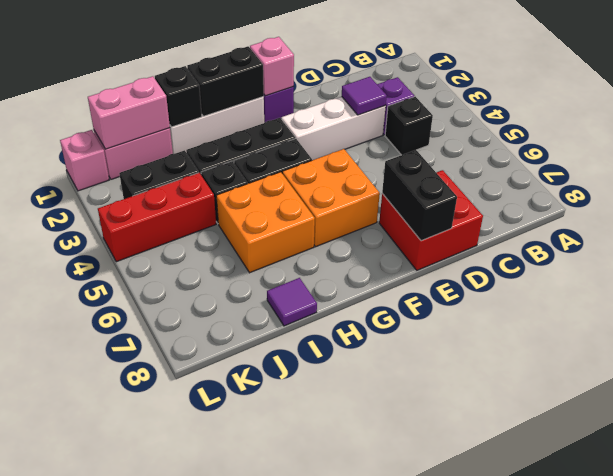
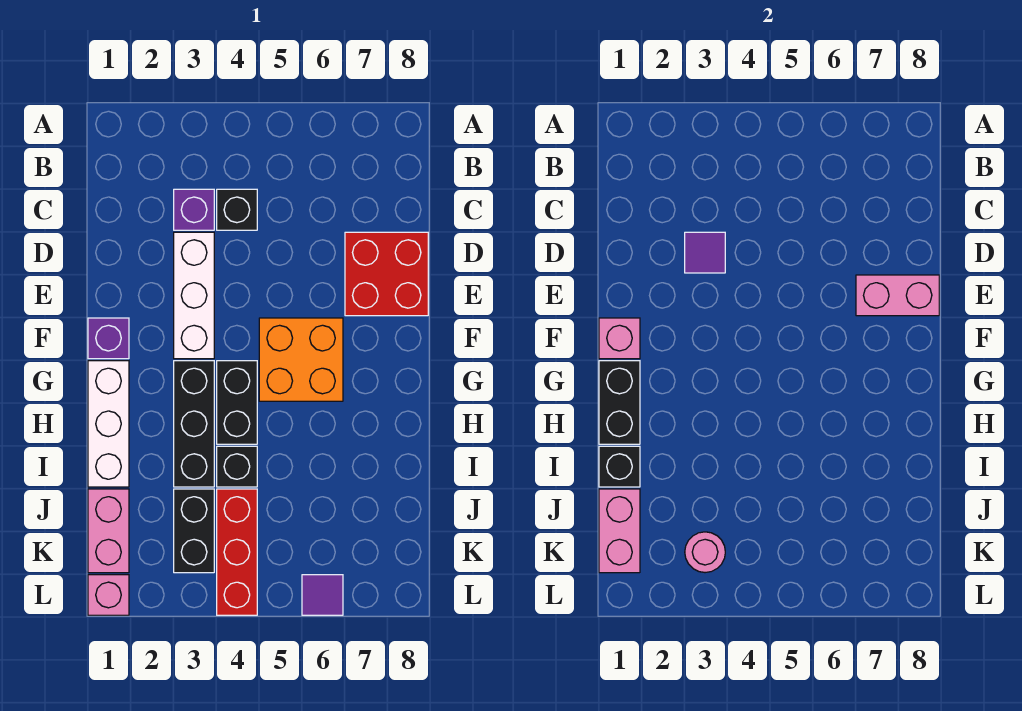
black brick E7:E8 level 2 -> pink brick E7:E8 level 2
orange brick H5:I6 level 1 -> none
purple tile I8 level 1 -> purple tile L6 level 1
none -> pink round brick K3 level 2

